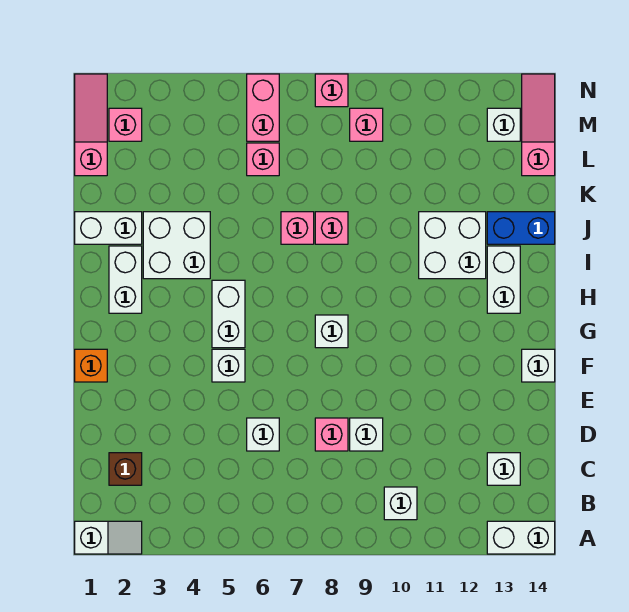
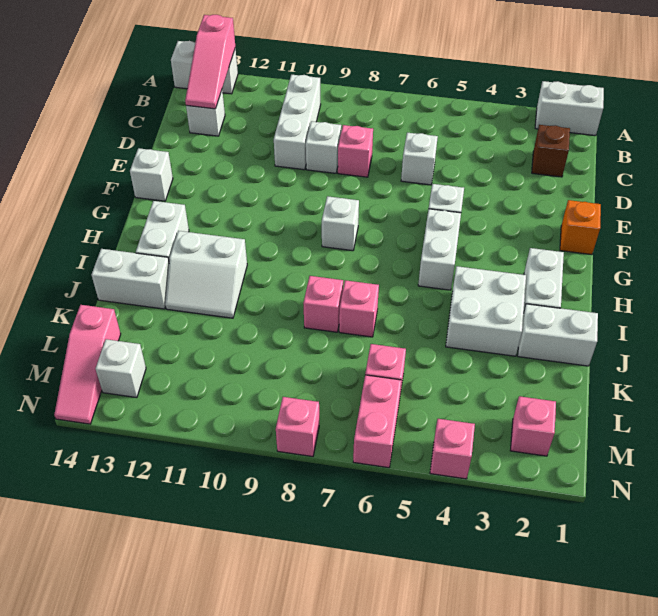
white slope A1:A2 level 1 top 1 -> white brick A1:A2 level 1
white brick B10 level 1 -> white brick B10:D10 level 1
white brick I11:J12 level 1 -> white slope I11:J12 level 1 top I
blue brick J13:J14 level 1 -> white brick J13:J14 level 1
pink slope L1:N1 level 1 top L -> pink slope A13:C13 level 2 top A
pink brick M9 level 1 -> pink brick N4 level 1

